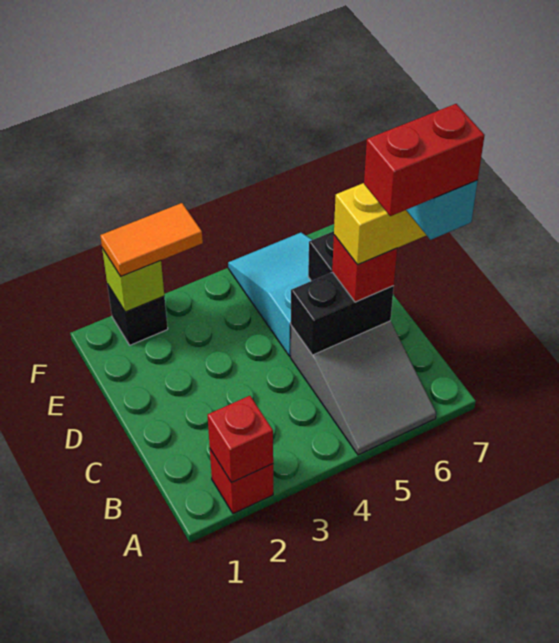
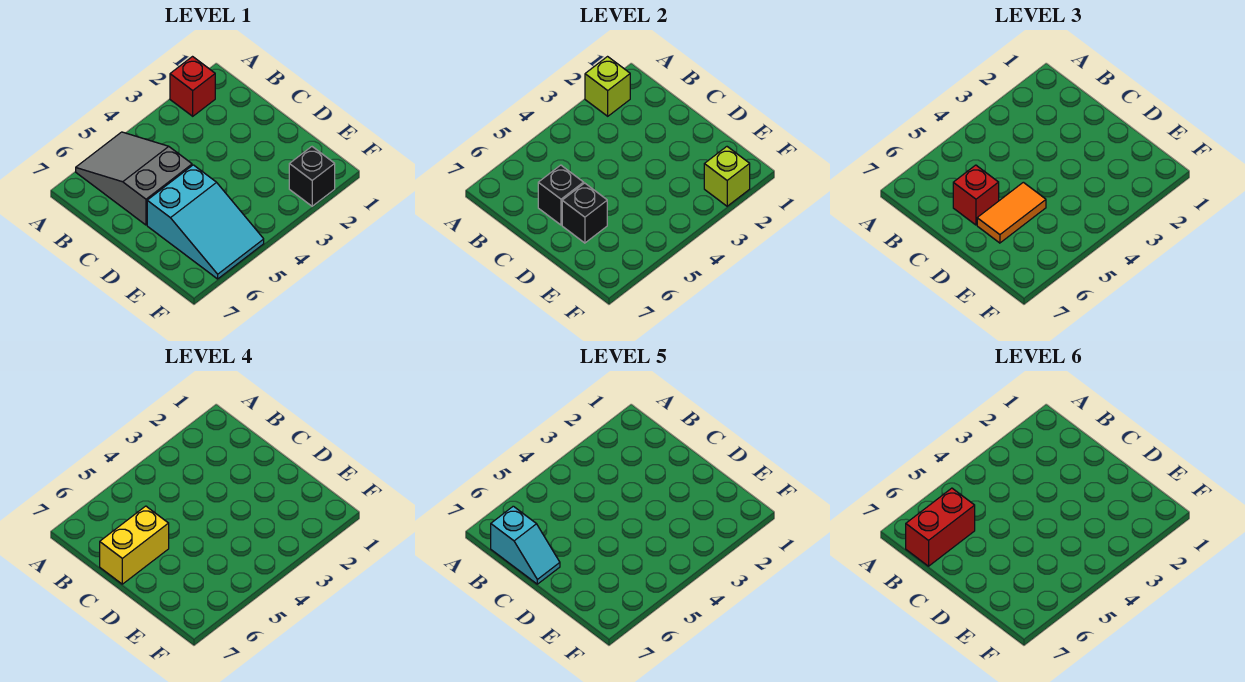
red brick A2 level 2 -> lime brick A2 level 2
black brick C5:C6 level 2 -> black brick C6 level 2
orange tile F2:F3 level 3 -> orange tile D5:D6 level 3

